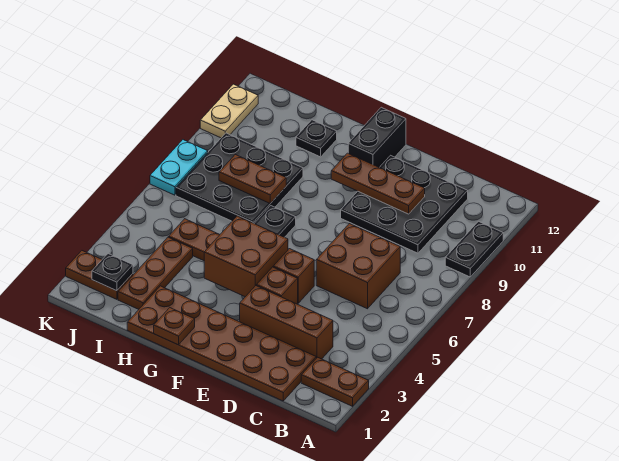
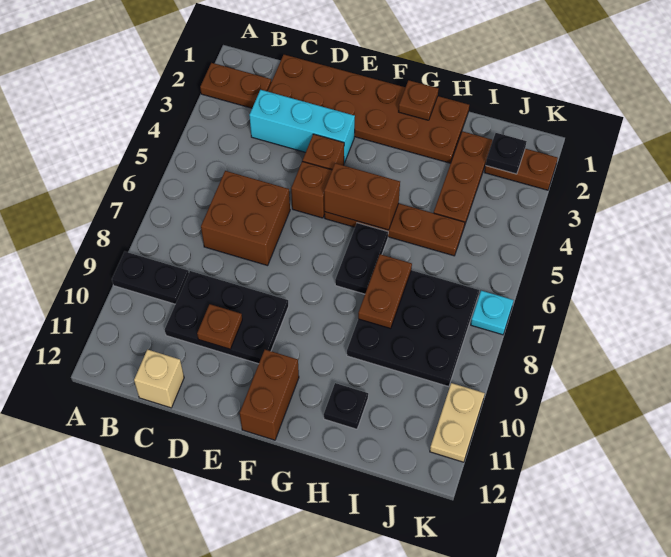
black plate A9:A10 level 1 -> black plate A9:B9 level 1
brown brick C3:E3 level 1 -> cyan brick C3:E3 level 1
black plate C9:E11 level 1 -> black plate C9:E10 level 1
none -> tan brick C12 level 1
brown plate D10:F10 level 2 -> brown plate D10 level 2
brown brick F4:G5 level 2 -> brown brick F5:G5 level 2
black brick F11:F12 level 1 -> brown brick F11:F12 level 1
brown plate H8:I8 level 2 -> brown plate H7:H8 level 2
cyan plate K7:K8 level 1 -> cyan plate K7 level 1

